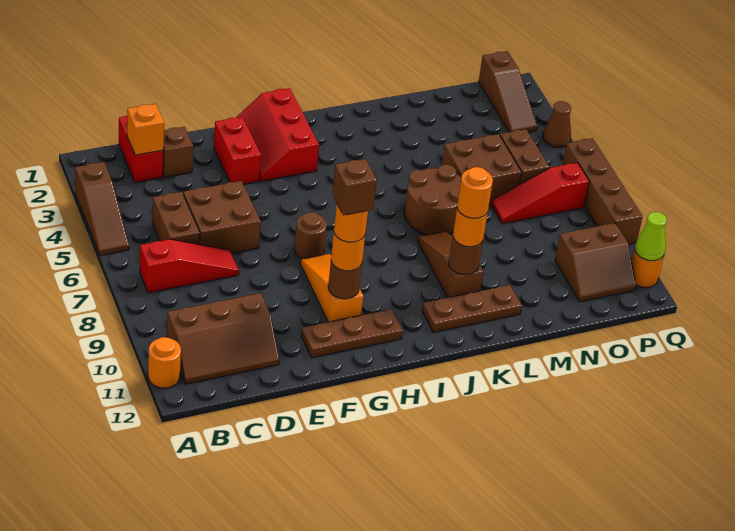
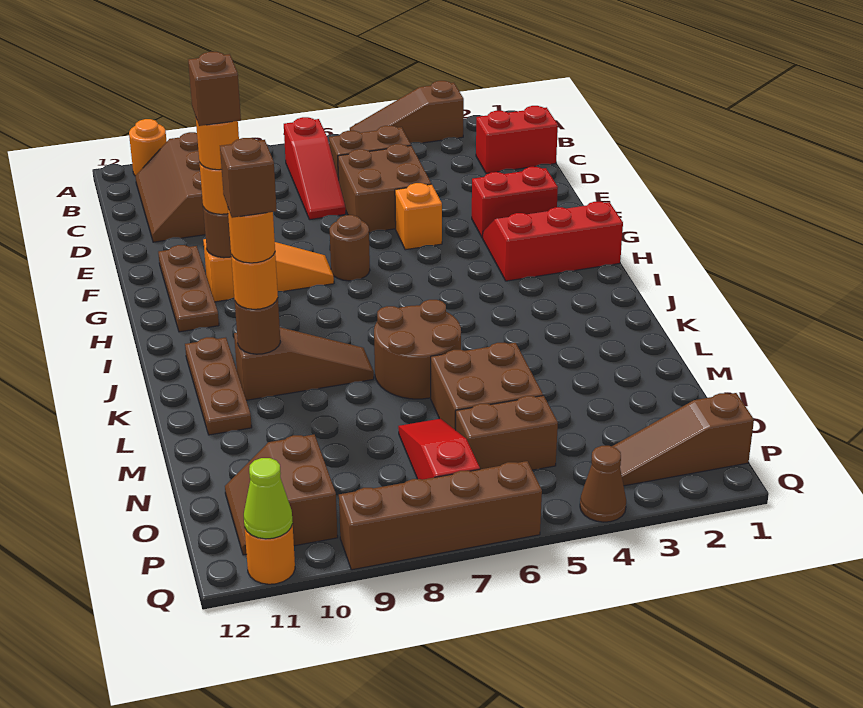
orange brick C2 level 2 -> orange brick F5 level 1
brown brick D2 level 1 -> brown brick K10 level 5

